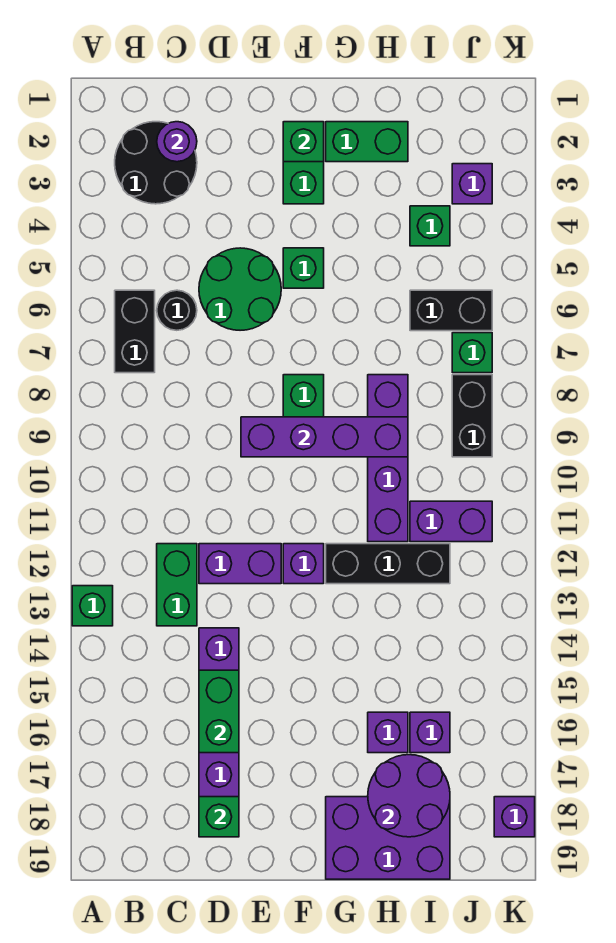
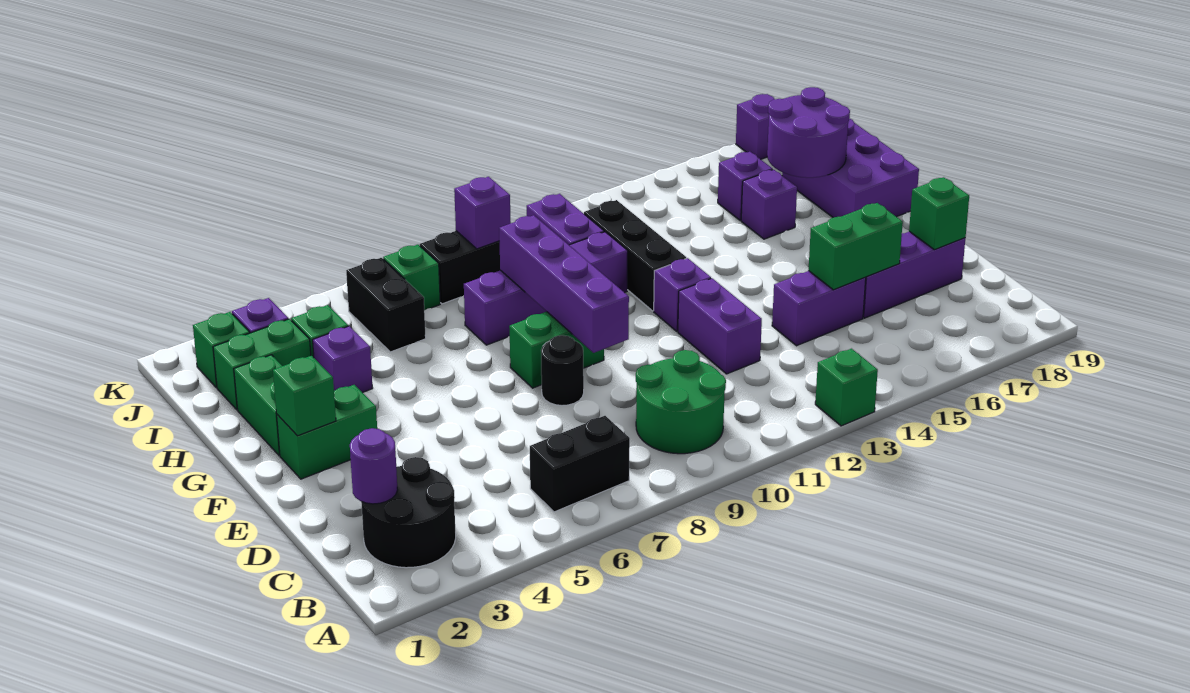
black round brick C6 level 1 -> black round brick E8 level 1
green brick C12:C13 level 1 -> green brick I2:I3 level 1
green round brick D5:E6 level 1 -> green round brick B9:C10 level 1
green brick F5 level 1 -> green brick J2 level 1
none -> purple brick H4 level 1
none -> purple brick J9 level 2

